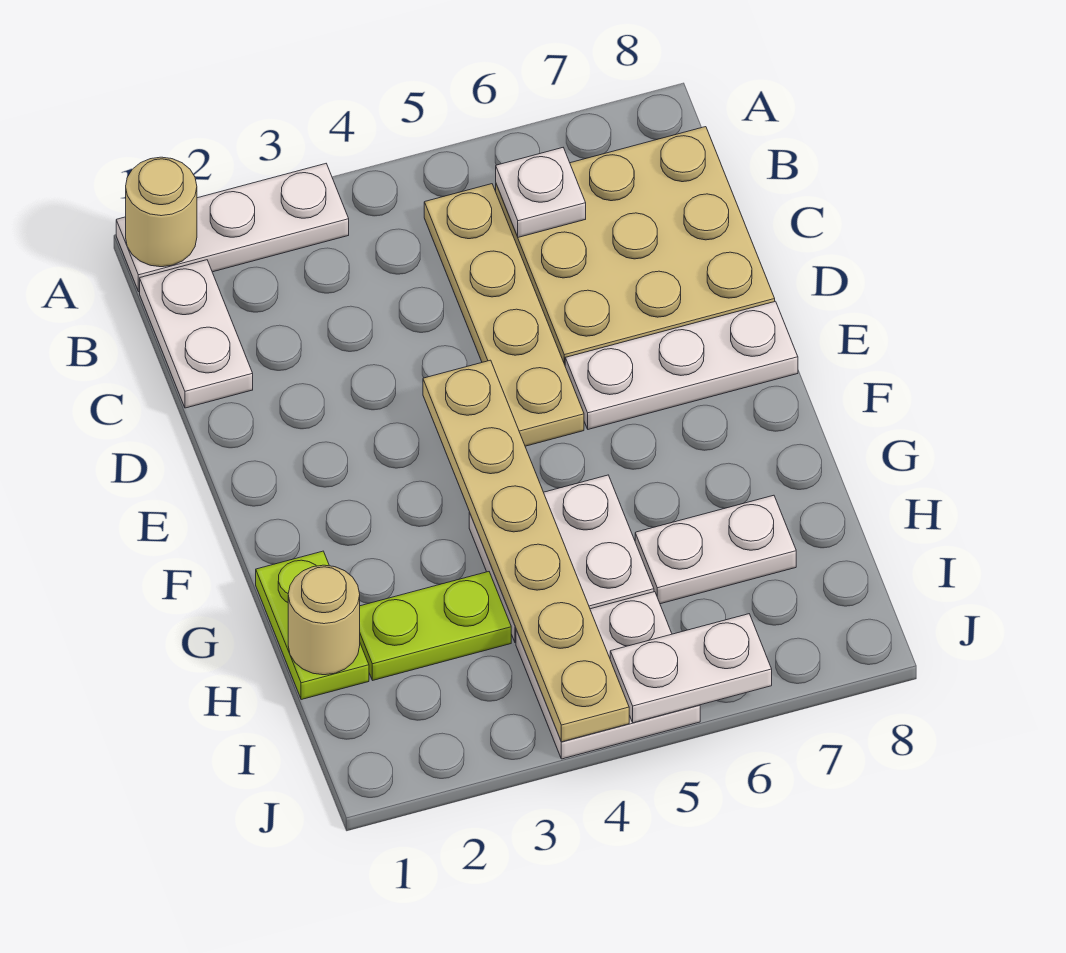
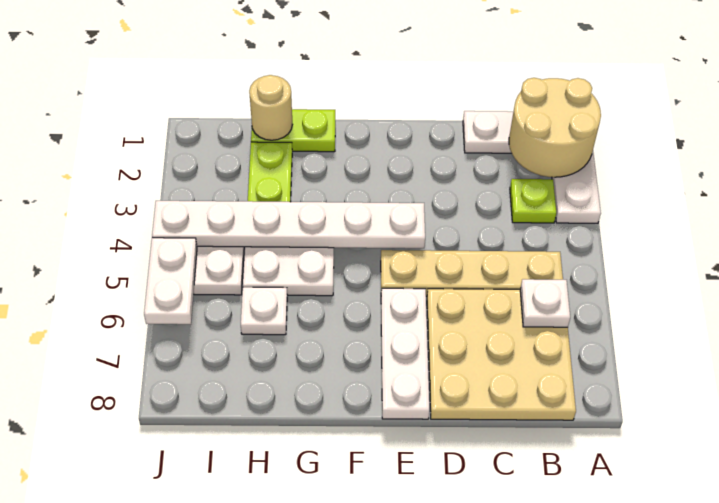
tan round brick A1 level 2 -> tan round brick A1:B2 level 2
none -> lime plate B3 level 1
tan plate E4:J4 level 2 -> white plate E4:J4 level 2
white plate H6:H7 level 1 -> white plate H6 level 1

